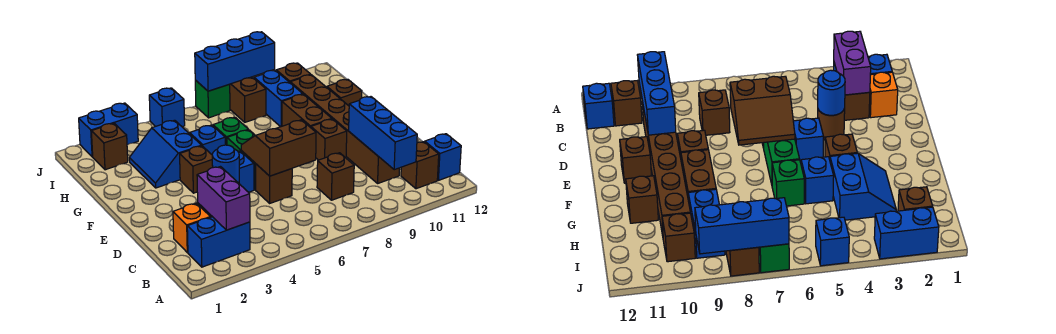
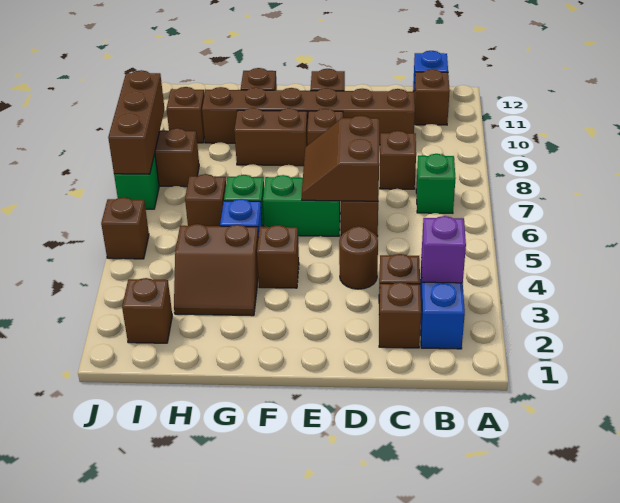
purple brick B3:C3 level 2 -> purple brick B3 level 2
none -> green brick B7 level 1
blue brick B10:D10 level 2 -> none
orange brick C2 level 1 -> brown brick C2 level 1
blue round brick D4 level 2 -> none
blue brick E5 level 1 -> none
blue slope G3:H4 level 1 top 4 -> brown slope G3:H4 level 1 top 4
none -> brown brick H6 level 1
blue brick H9:I9 level 1 -> none
blue brick J2:J3 level 1 -> none
blue brick J5 level 1 -> brown brick J5 level 1
blue brick J7:J9 level 2 -> brown brick J7:J9 level 2

